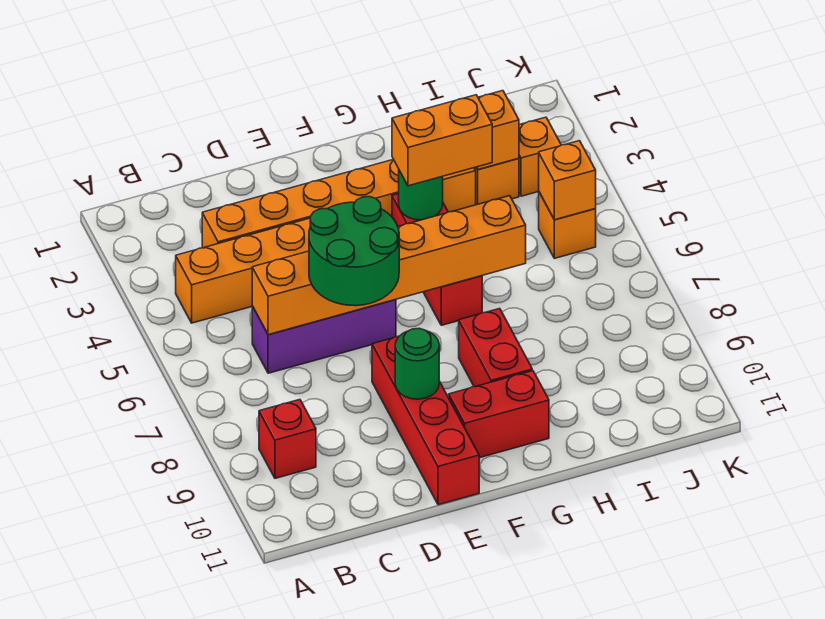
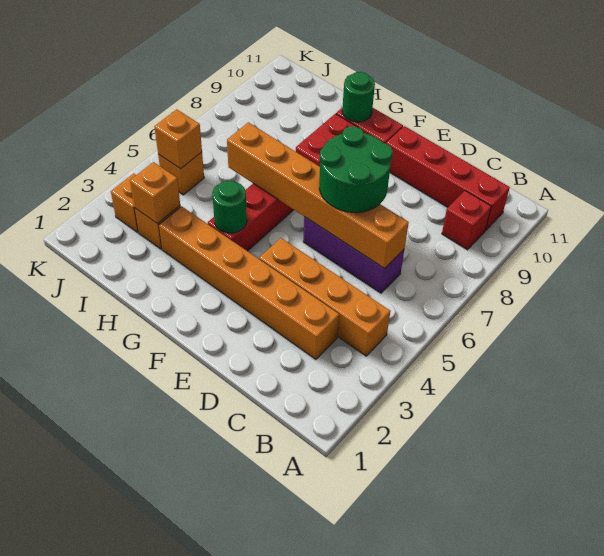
red brick E8:E11 level 1 -> red brick B10:E10 level 1
green round brick E9 level 2 -> green round brick G10 level 2
orange brick G4:H4 level 3 -> none

